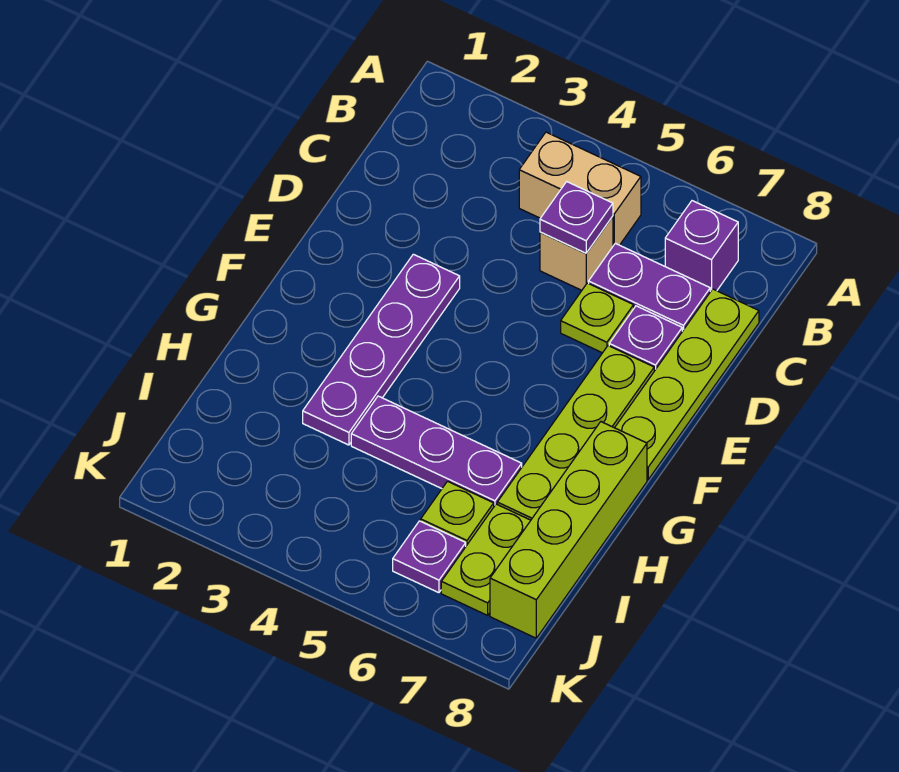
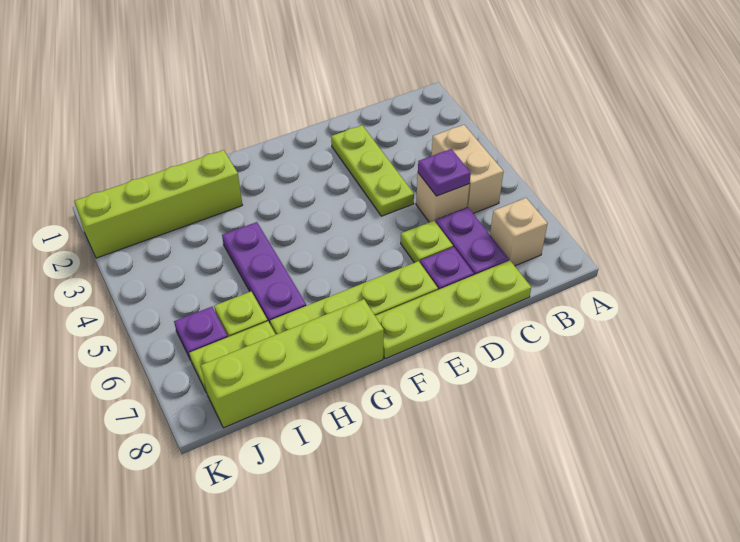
purple brick B7 level 1 -> tan brick B7 level 1
none -> lime plate D2:D4 level 1
purple plate E3:H3 level 1 -> none
none -> lime brick H2:K2 level 1

